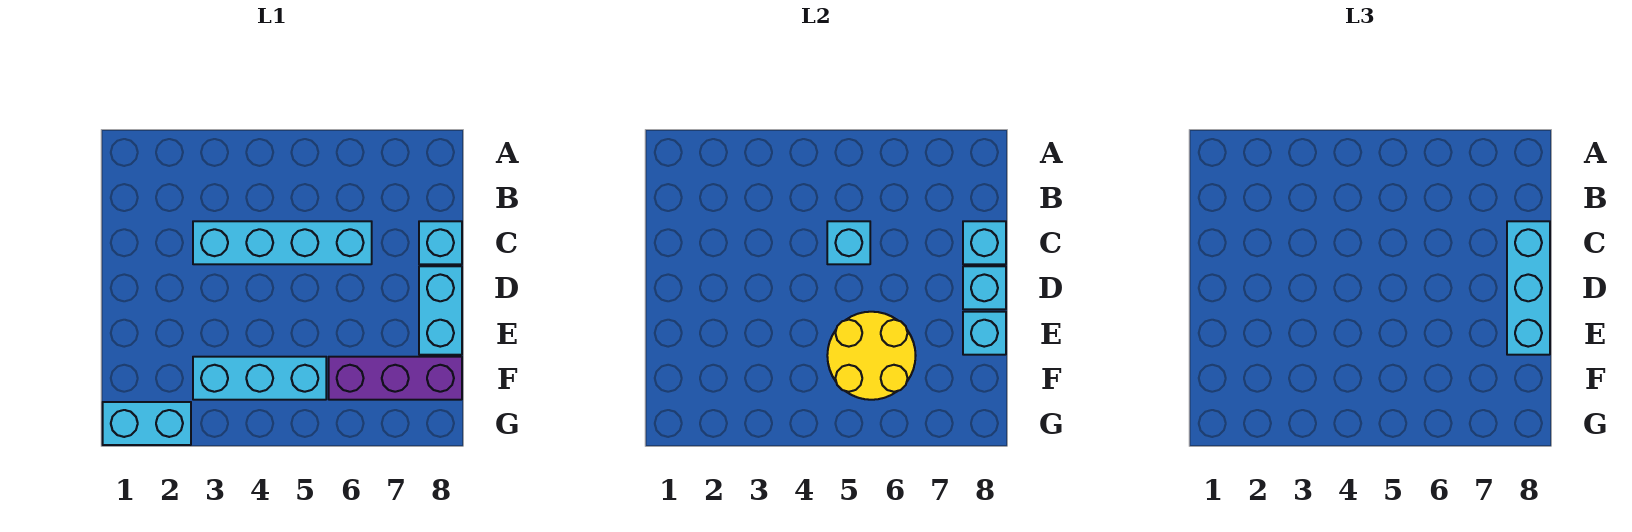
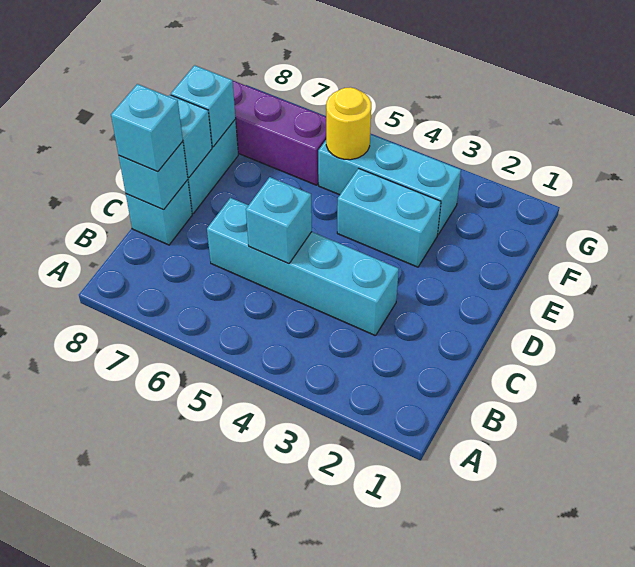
cyan brick C8:E8 level 3 -> cyan brick C8 level 3
yellow round brick E5:F6 level 2 -> yellow round brick F5 level 2
cyan brick G1:G2 level 1 -> cyan brick E3:E4 level 1

